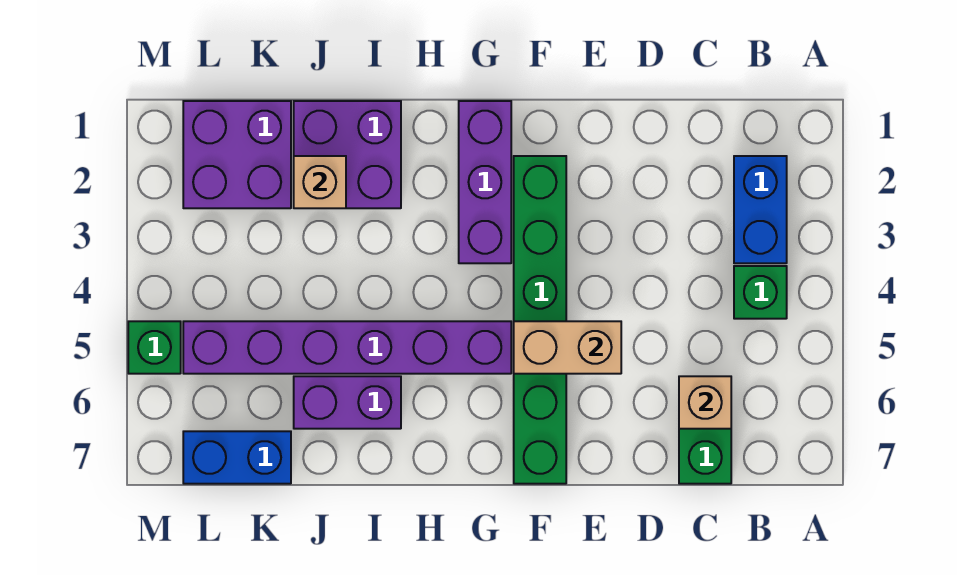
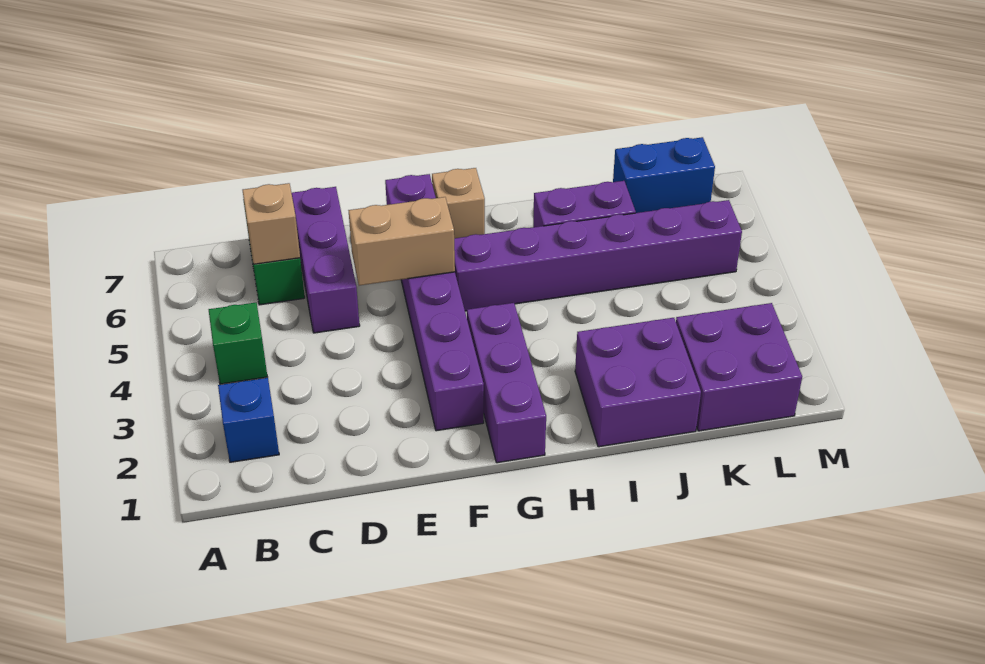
blue brick B2:B3 level 1 -> blue brick B2 level 1
none -> purple brick D5:D7 level 1
green brick F2:F7 level 1 -> purple brick F2:F7 level 1
tan brick J2 level 2 -> tan brick G7 level 1
green brick M5 level 1 -> none

